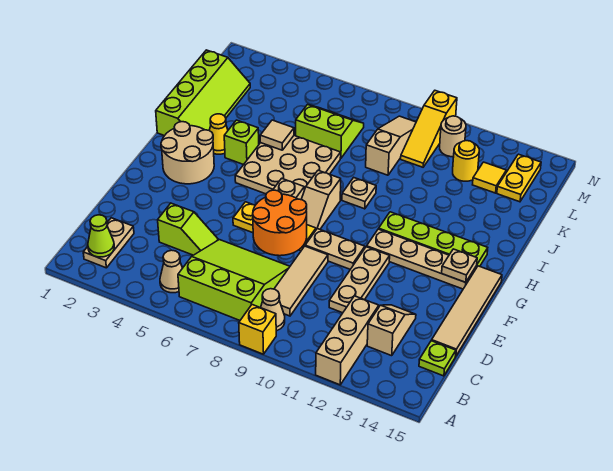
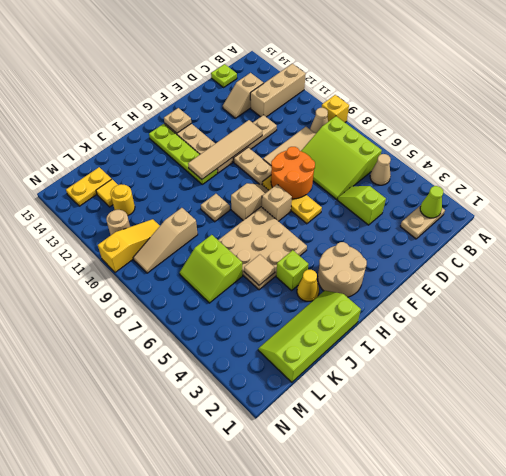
tan tile D15:G15 level 1 -> tan tile E11:H11 level 2

